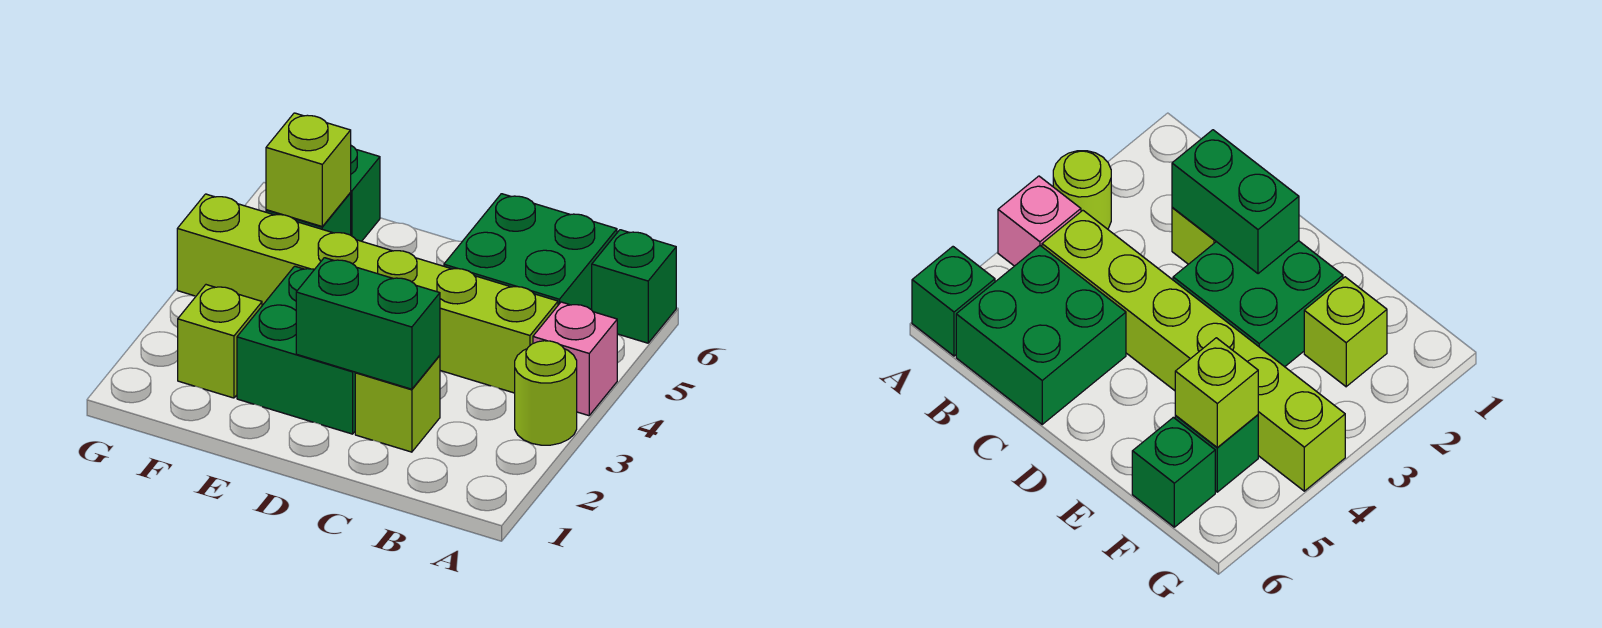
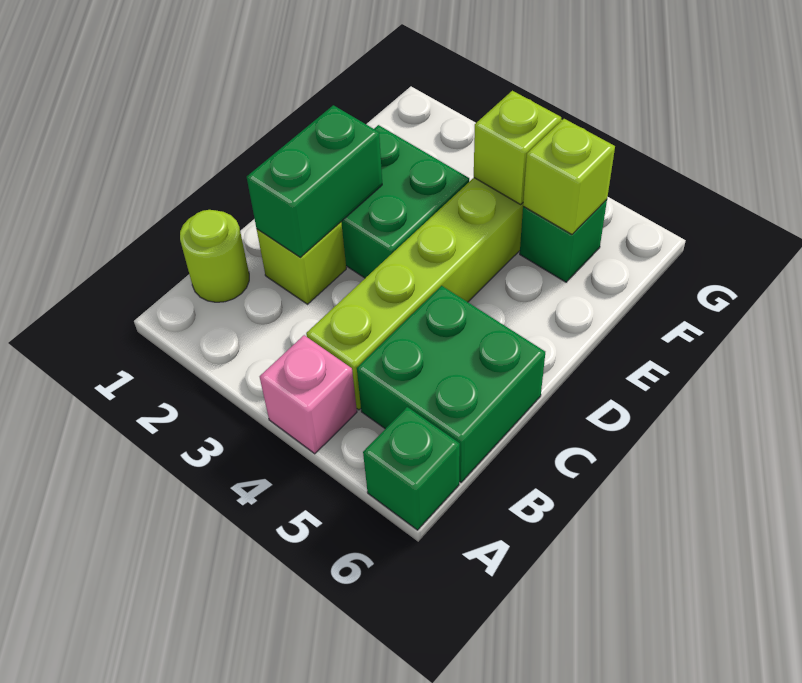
lime round brick A3 level 1 -> lime round brick B1 level 1
lime brick F2 level 1 -> lime brick F4 level 2
green brick F6 level 1 -> none

